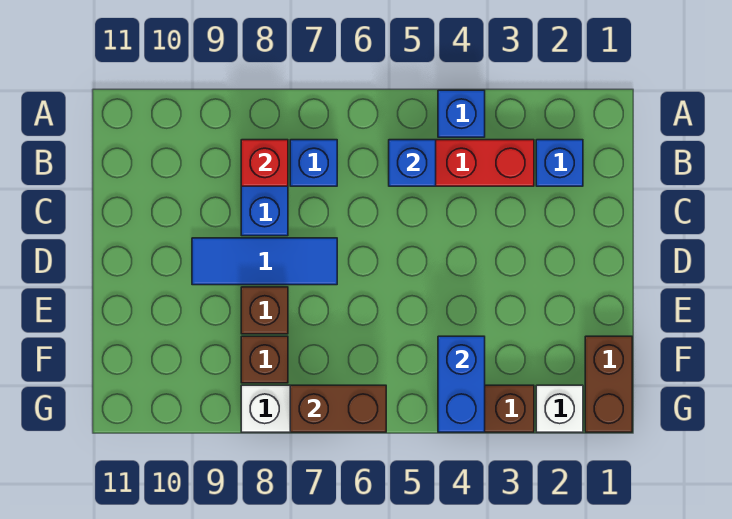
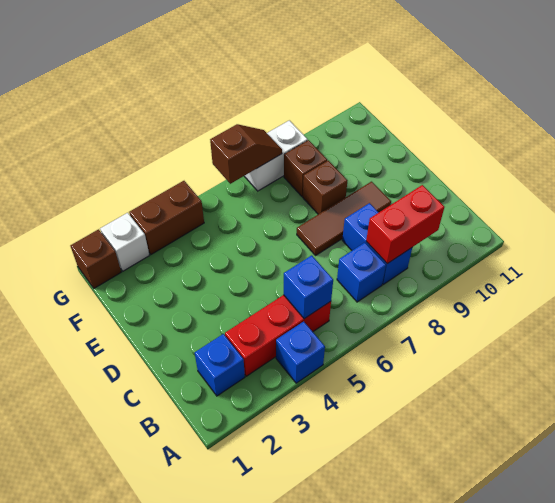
red brick B8 level 2 -> red brick B8:B9 level 2
blue tile D7:D9 level 1 -> brown tile D7:D9 level 1
brown brick F1:G1 level 1 -> brown brick G1 level 1
blue brick F4:G4 level 2 -> none
brown brick G6:G7 level 2 -> brown slope G6:G7 level 2 top 6

